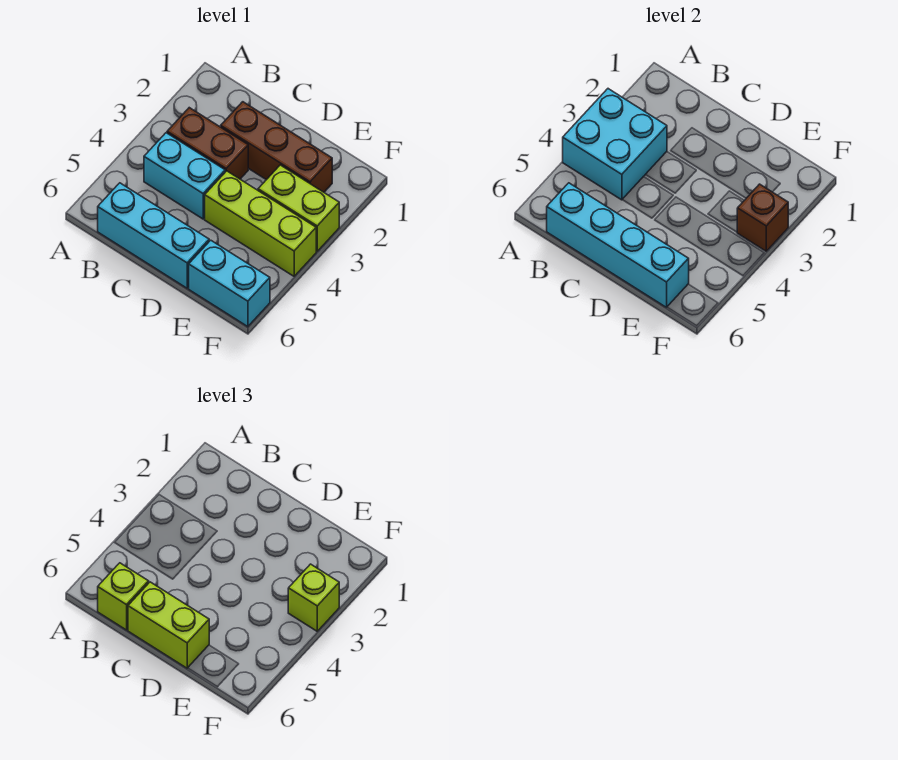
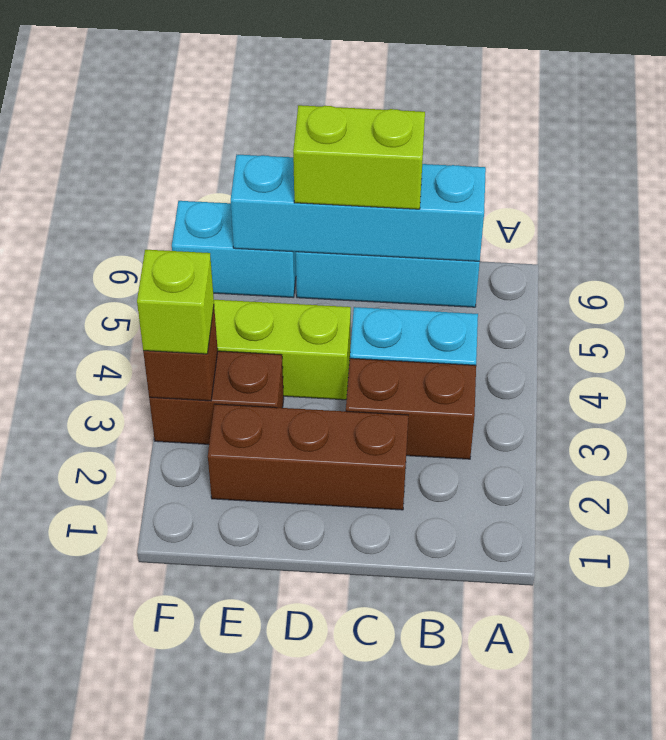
cyan brick A3:B4 level 2 -> none
lime brick B6 level 3 -> none
lime brick E3:F3 level 1 -> brown brick E3:F3 level 1

